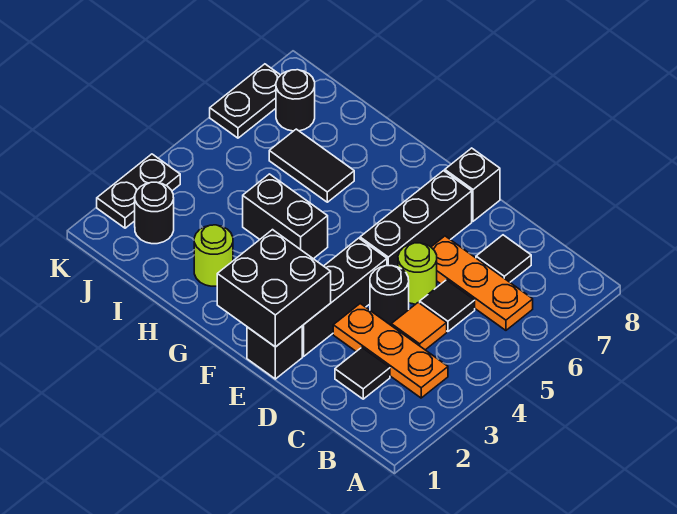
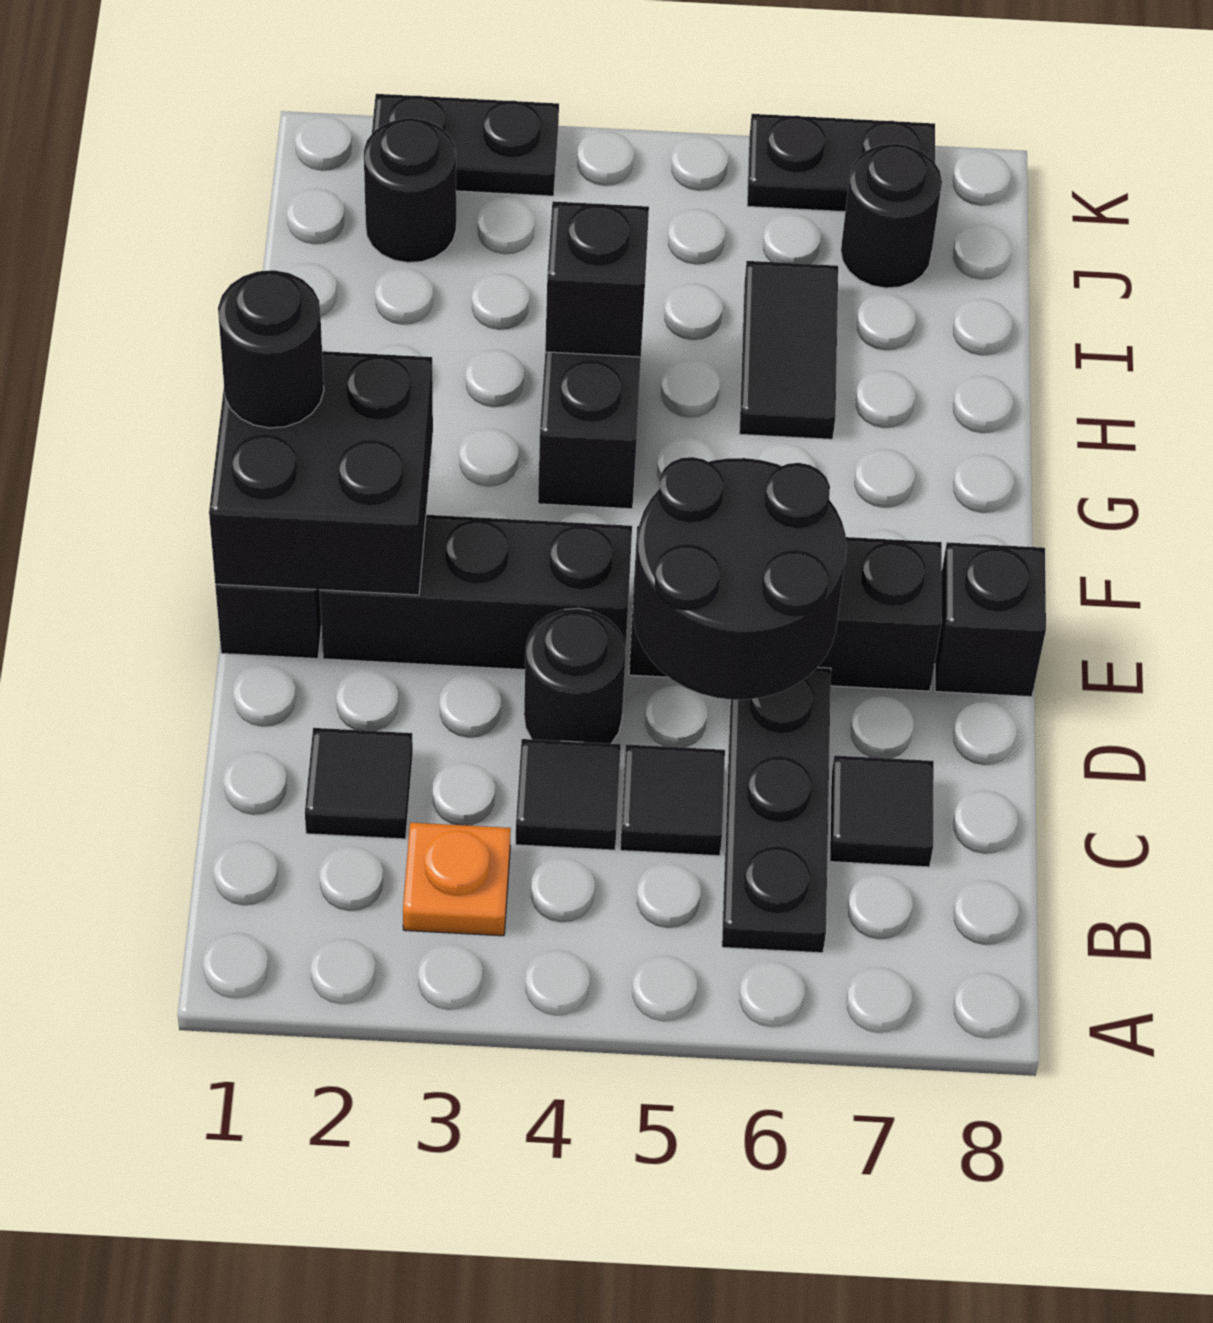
orange plate B3:D3 level 1 -> orange plate B3 level 1
orange plate B6:D6 level 1 -> black plate B6:D6 level 1
orange tile C4 level 1 -> black tile C4 level 1
lime round brick D5 level 1 -> none
none -> black round brick D5:E6 level 2
none -> black round brick F1 level 3
lime round brick H2 level 1 -> none
none -> black brick H4 level 2

